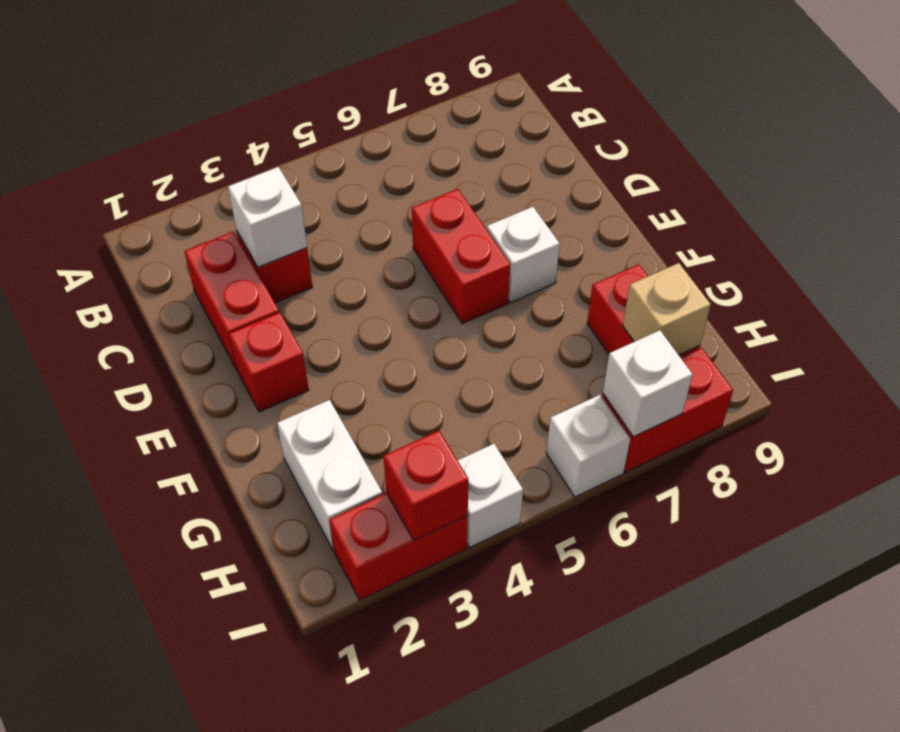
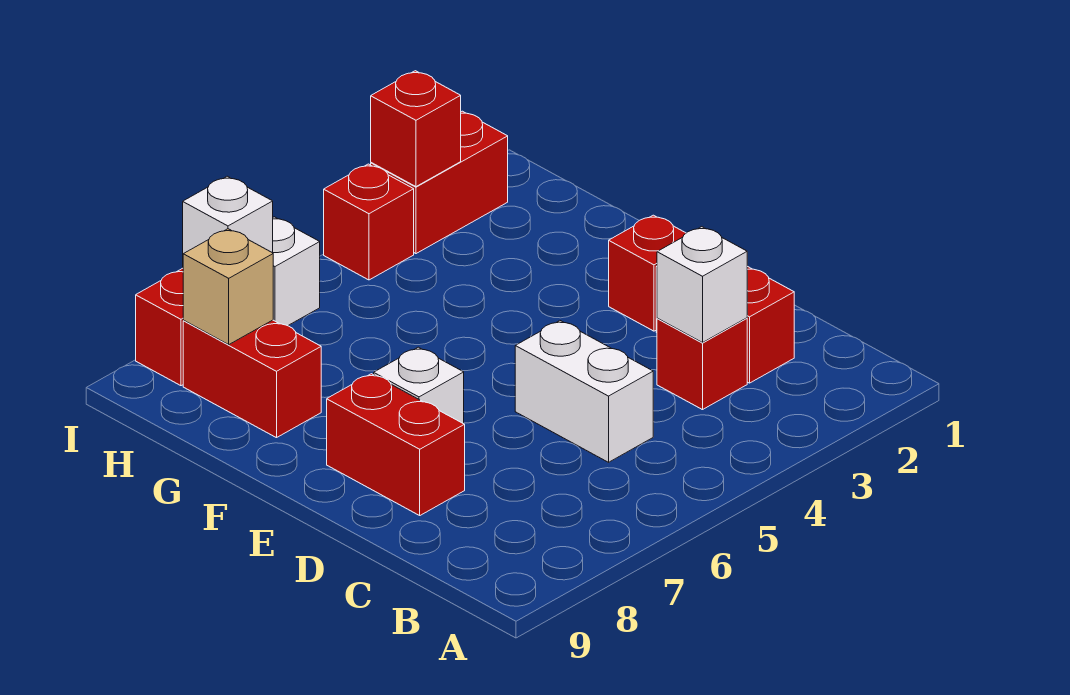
red brick D6:E6 level 1 -> red brick D8:E8 level 1
white brick G2:H2 level 1 -> white brick C5:D5 level 1
white brick I4 level 1 -> red brick I4 level 1

